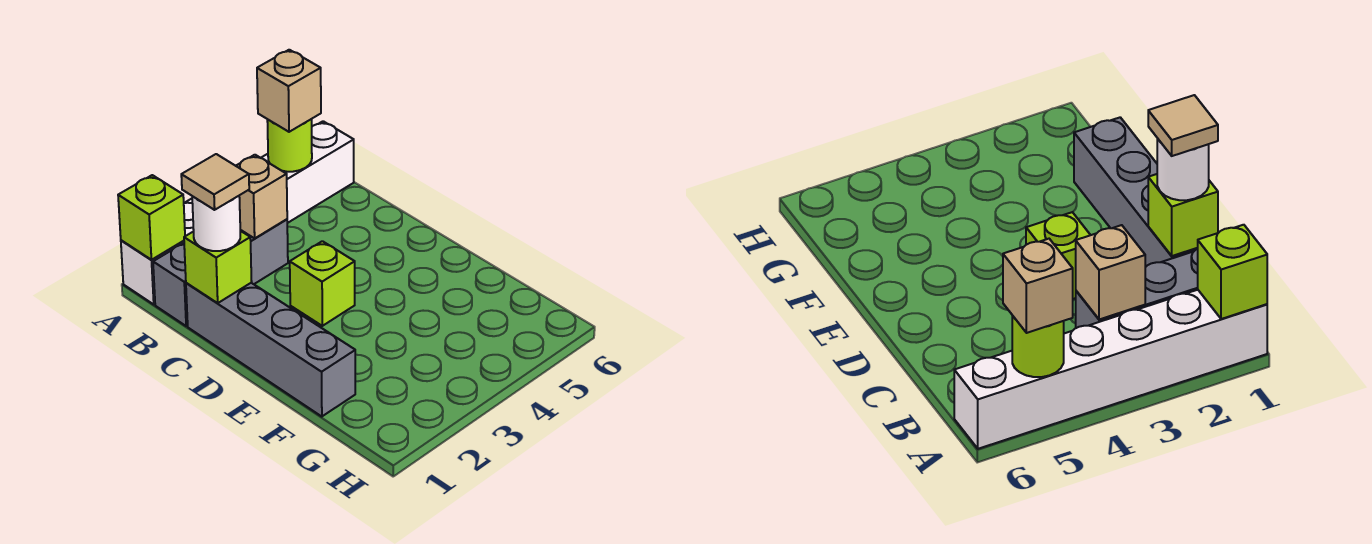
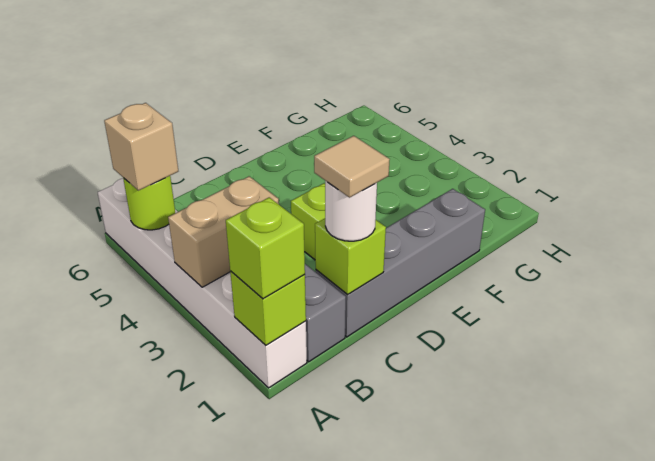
none -> lime brick A1 level 3
tan brick B3 level 2 -> tan brick A3:B3 level 2

